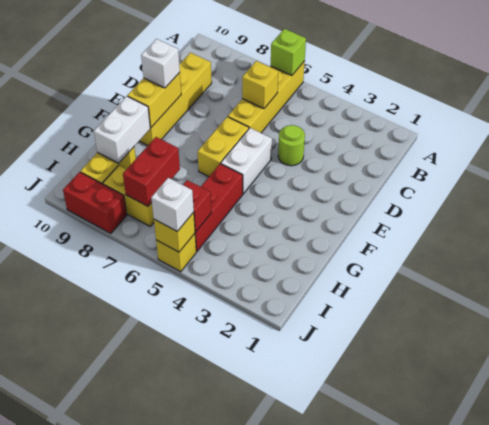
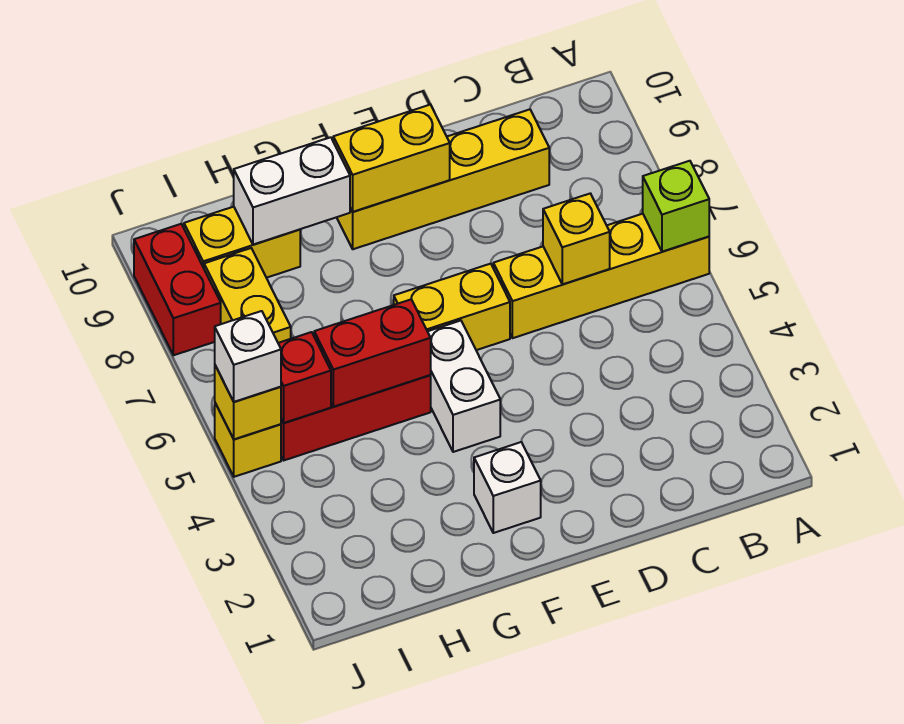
lime round brick D4 level 1 -> none
white brick E5:F5 level 1 -> white brick F4:F5 level 1
white brick E9 level 3 -> white brick F2 level 1
red brick H7:I7 level 2 -> red brick G5:H5 level 2

